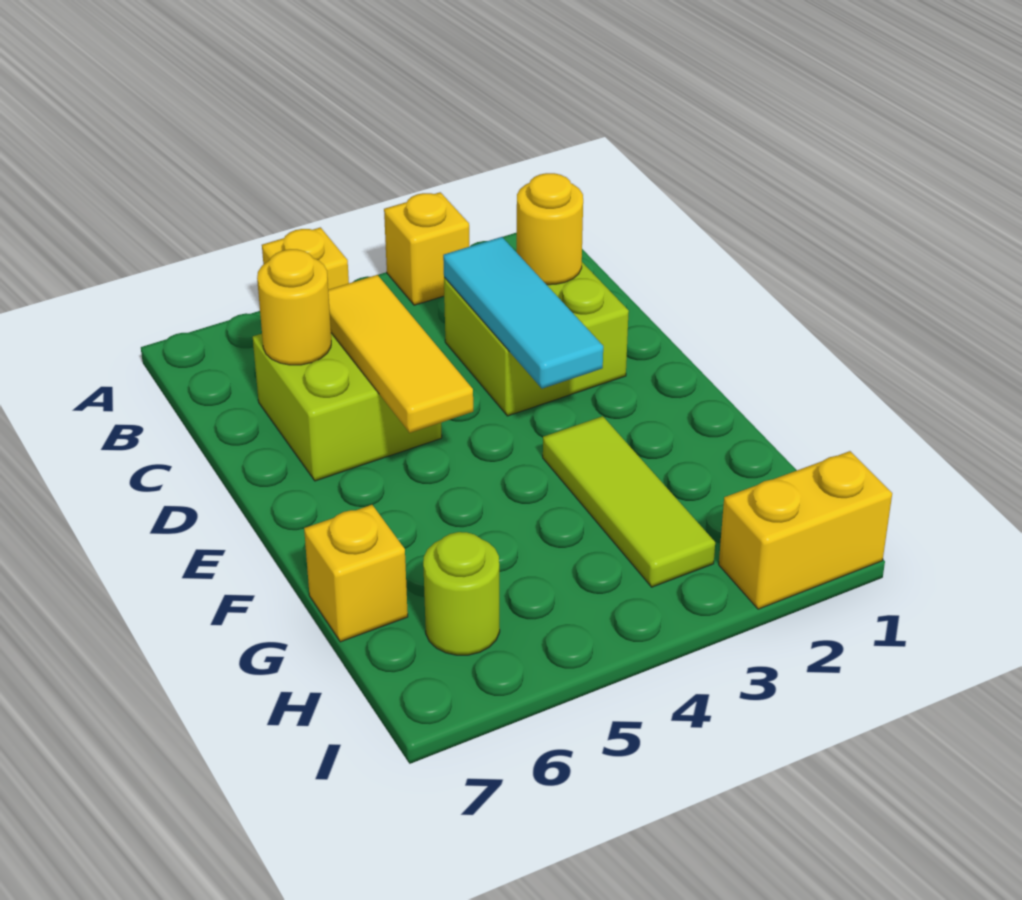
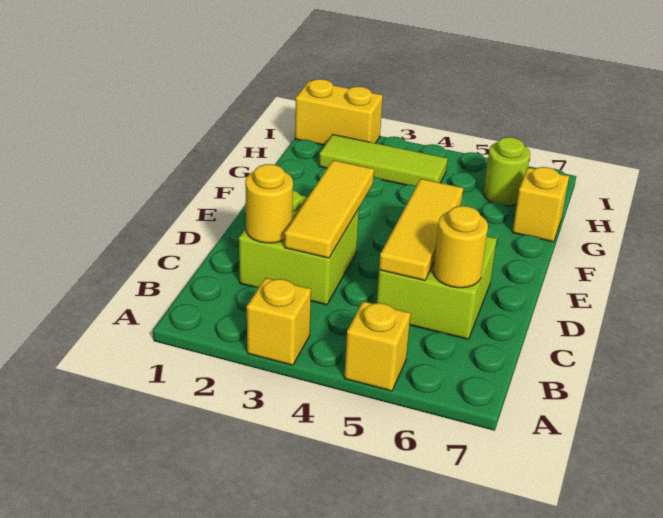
cyan tile C3:E3 level 2 -> yellow tile C3:E3 level 2
lime tile F3:H3 level 1 -> lime tile H2:H4 level 1

